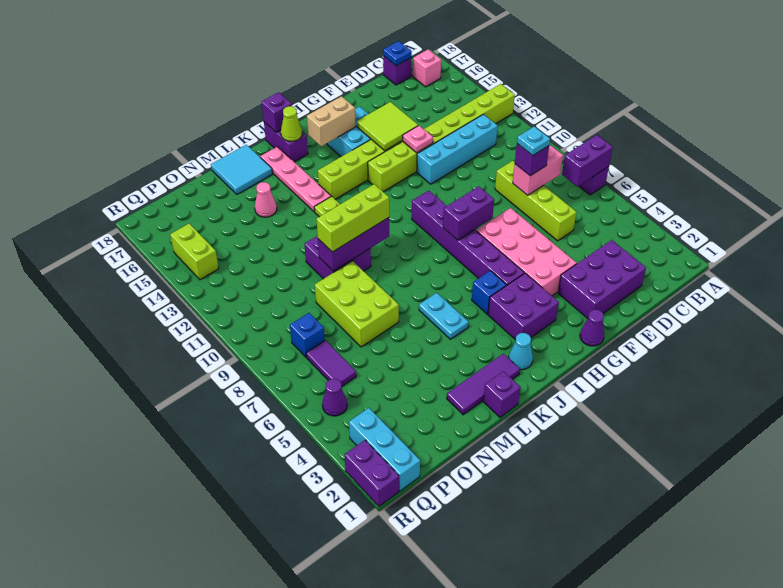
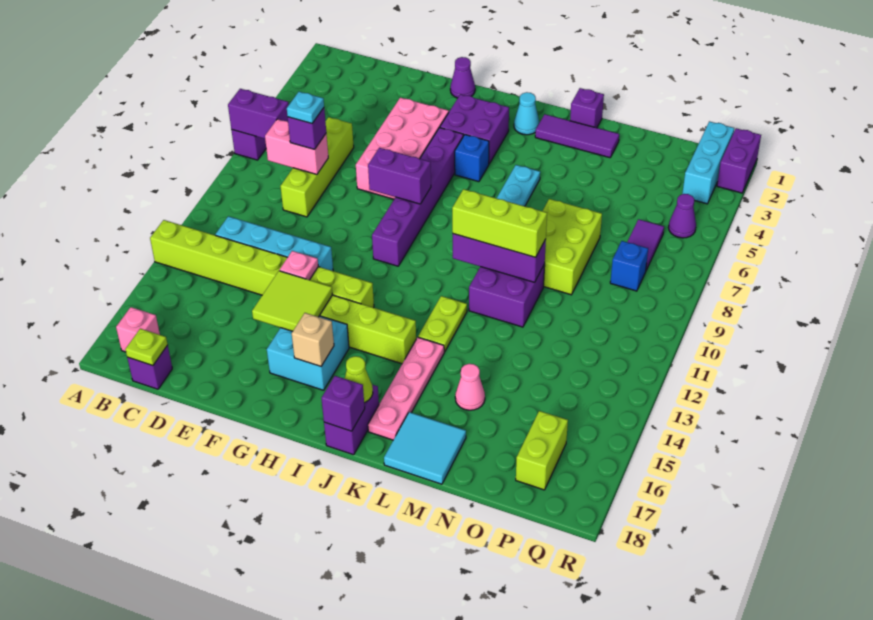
blue plate C18 level 2 -> lime plate C18 level 2
purple brick D2:F3 level 1 -> none
tan brick H16:I16 level 2 -> tan brick H16 level 2
lime brick Q14:Q15 level 1 -> lime brick P16:P17 level 1

